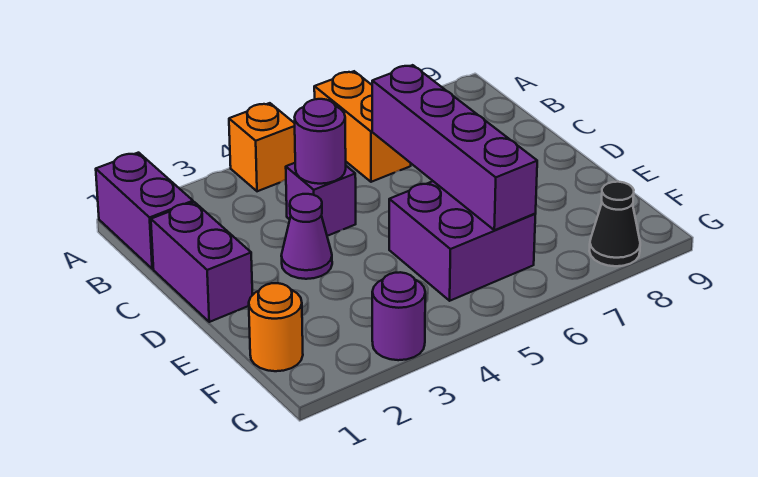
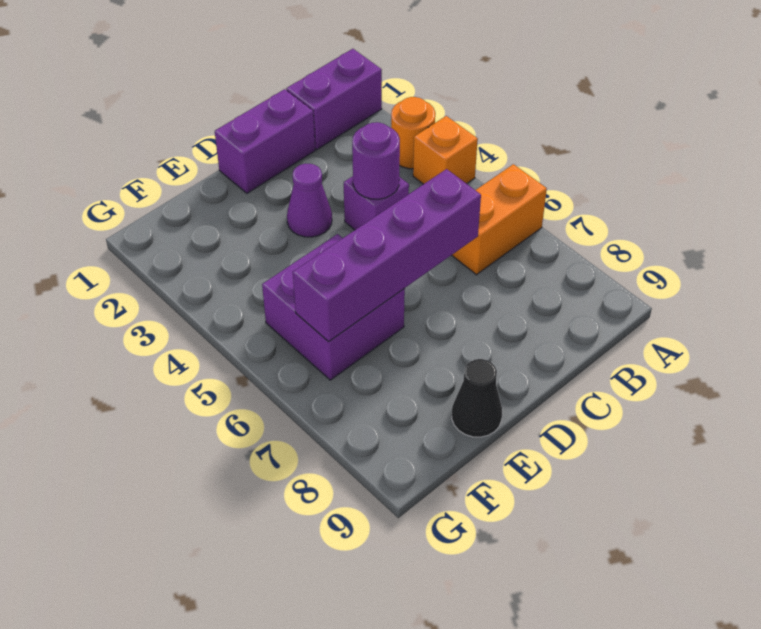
orange round brick F1 level 1 -> orange round brick A3 level 1
purple round brick G3 level 1 -> none
black cone G8 level 1 -> black cone E9 level 1

